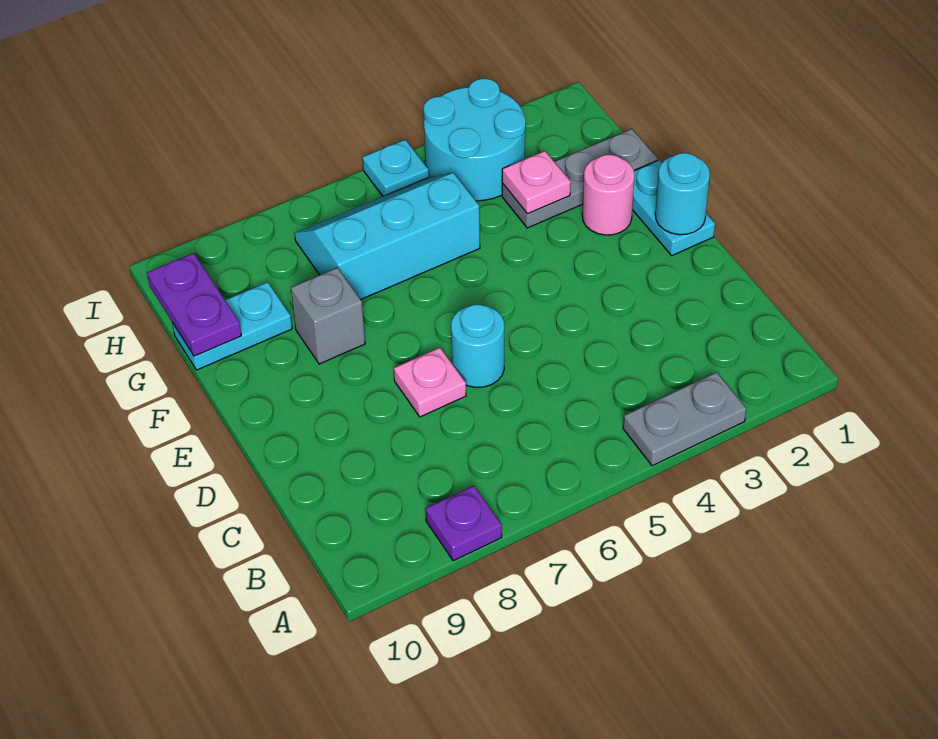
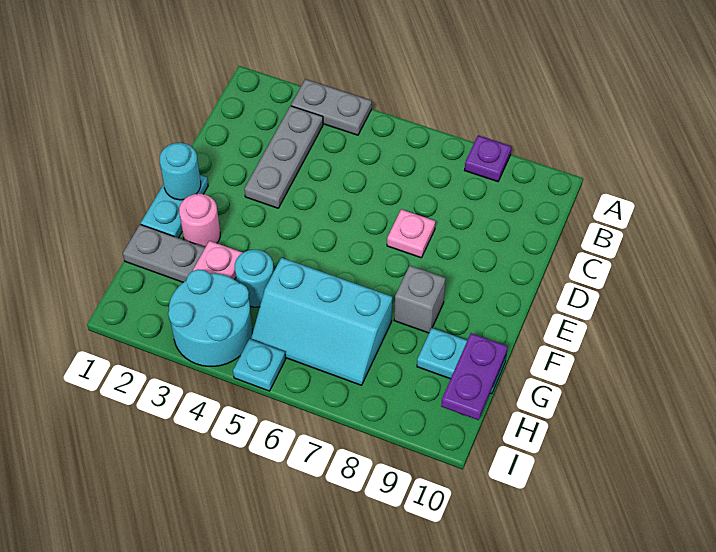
none -> grey plate B3:D3 level 1
cyan round brick D6 level 1 -> cyan round brick G4 level 1

